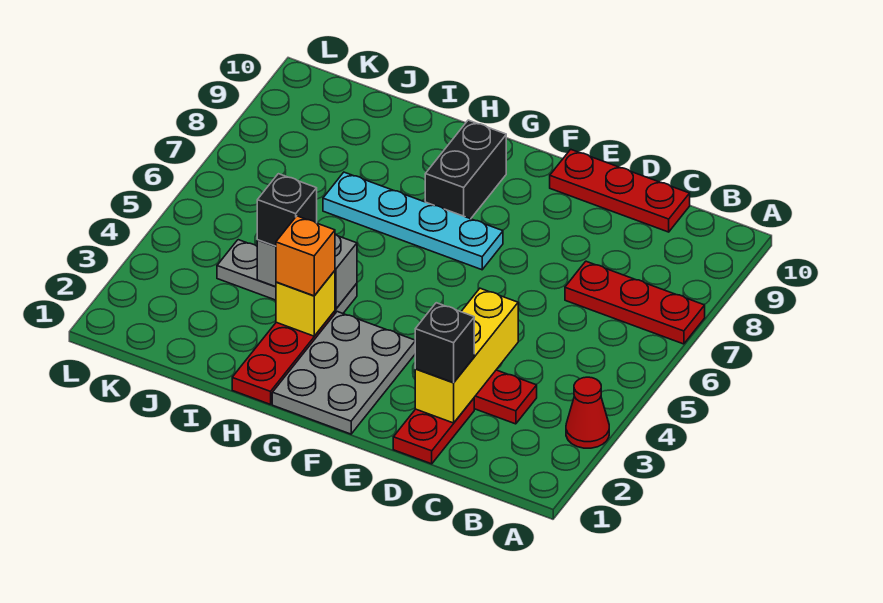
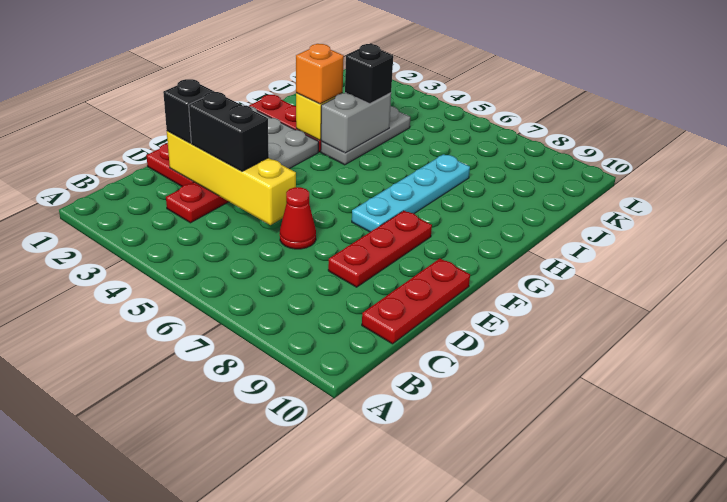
red cone A3 level 1 -> red cone D6 level 1
red plate A7:C7 level 1 -> red plate D8:F8 level 1
yellow brick D2:D4 level 2 -> yellow brick D2:D5 level 2
black brick G8:G9 level 1 -> black brick D3:D4 level 3

